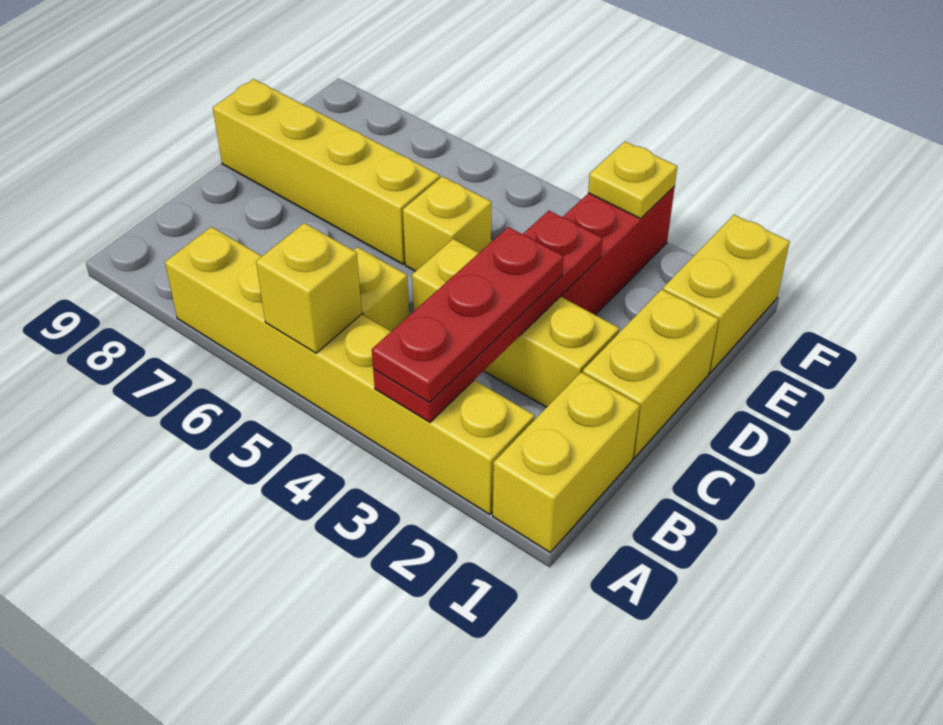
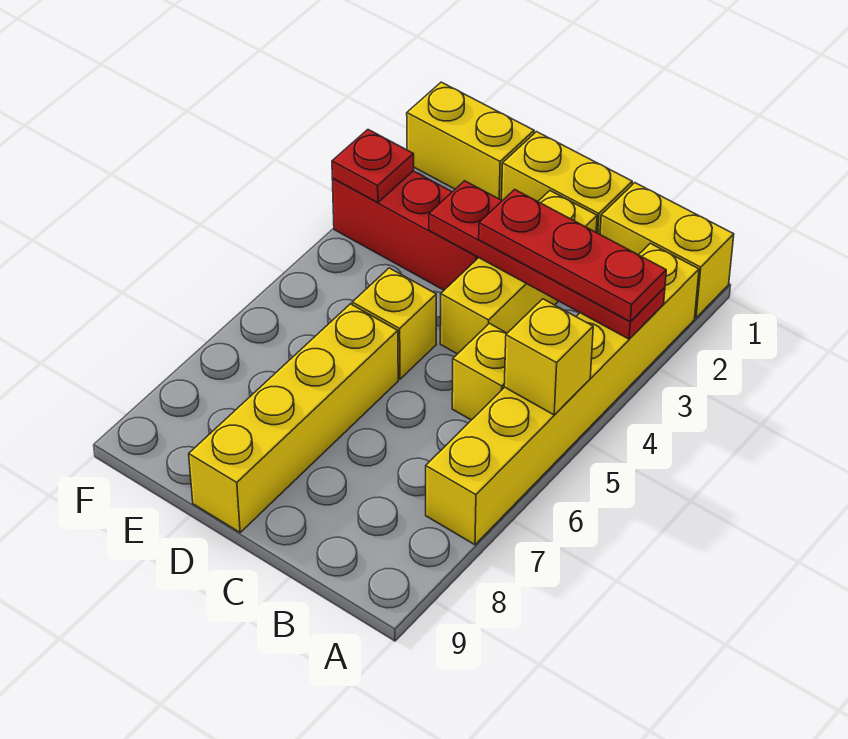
yellow plate F3 level 2 -> red plate F3 level 2

